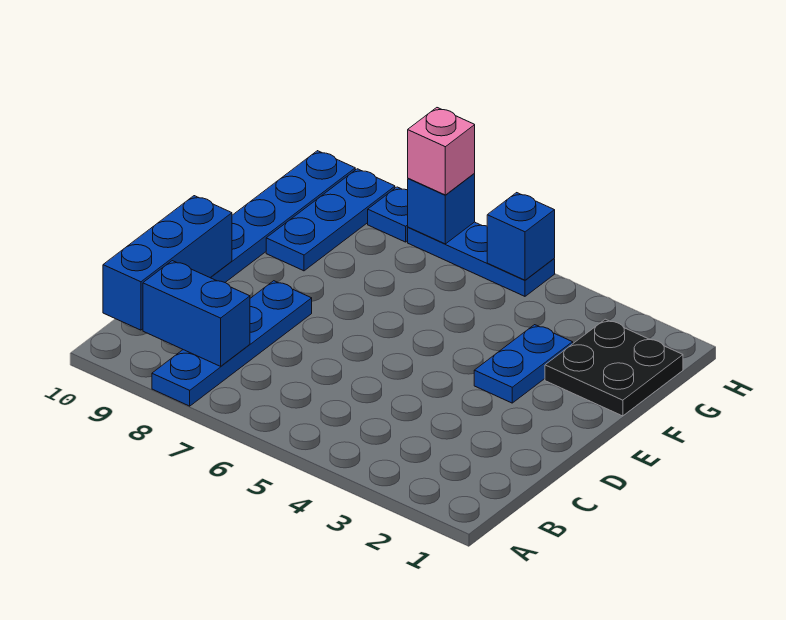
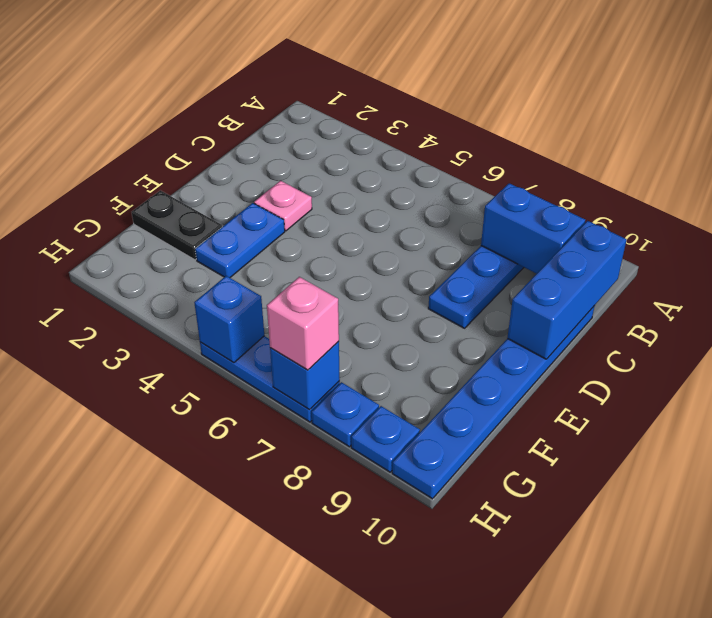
none -> pink plate D3 level 1
black plate F1:G2 level 1 -> black plate F1:F2 level 1
blue plate F9:H9 level 1 -> blue plate H9 level 1

